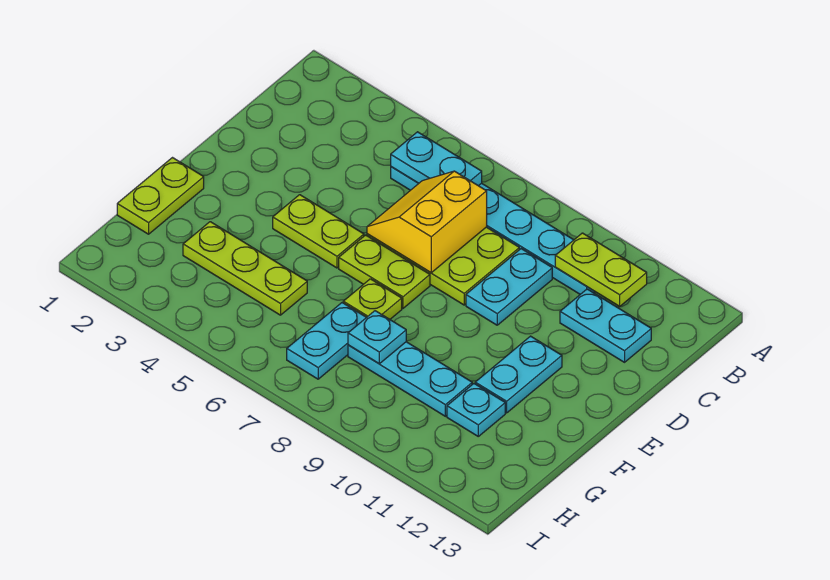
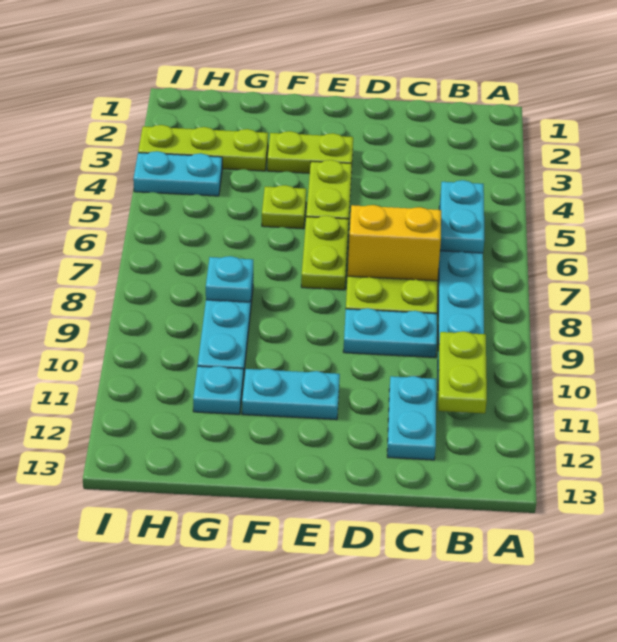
lime plate F1:G1 level 1 -> lime plate E3:F3 level 1
lime plate F7 level 1 -> lime plate F5 level 1
lime plate G3:G5 level 1 -> lime plate G3:I3 level 1
cyan plate G7:H7 level 1 -> cyan plate H4:I4 level 1

